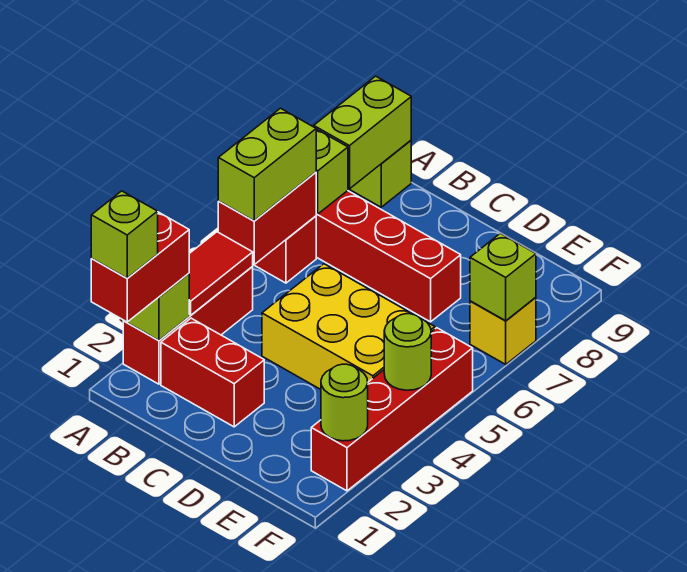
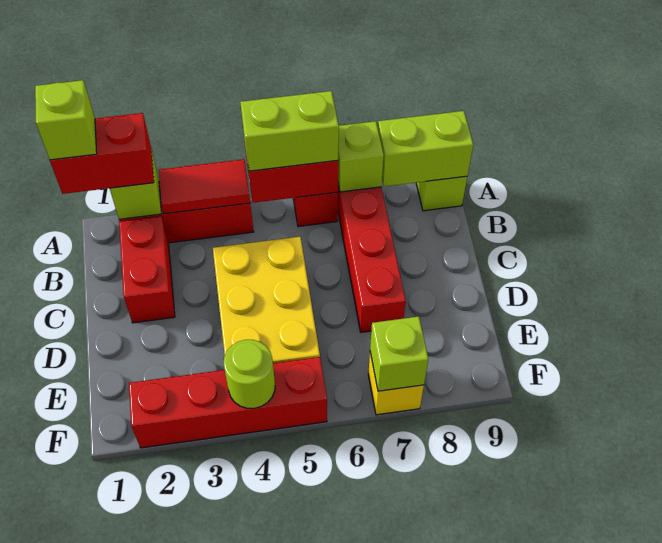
lime round brick F2 level 2 -> none

